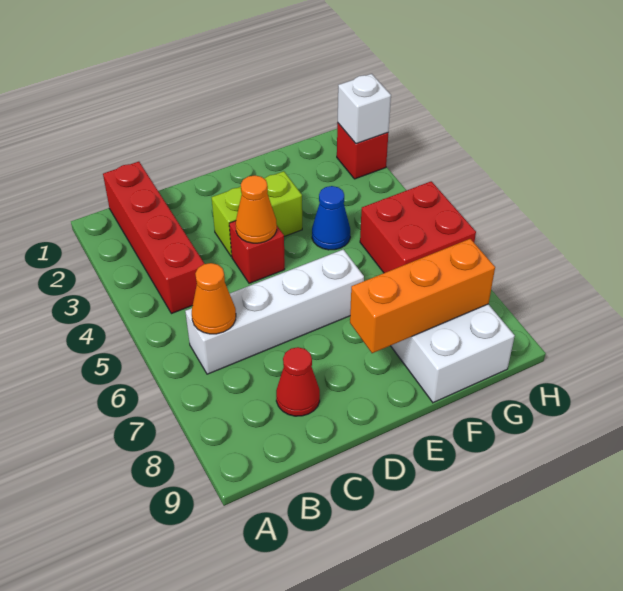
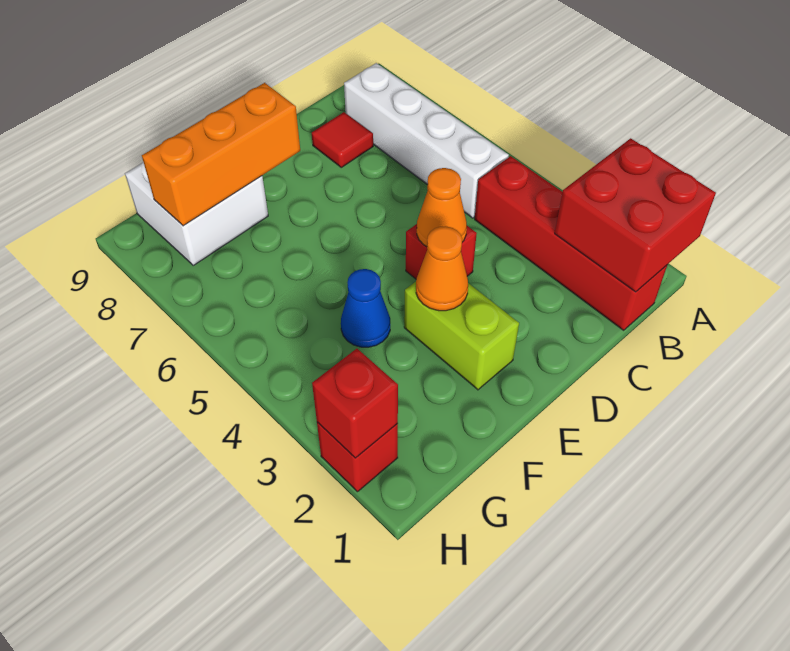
white brick B6:E6 level 1 -> white brick B5:B8 level 1
orange cone B6 level 2 -> orange cone E3 level 2
red cone C8 level 1 -> red tile C8 level 1
lime brick D3:E3 level 1 -> lime brick E2:E3 level 1
red brick G5:H6 level 1 -> red brick A1:B2 level 2
white brick H2 level 2 -> red brick H2 level 2

